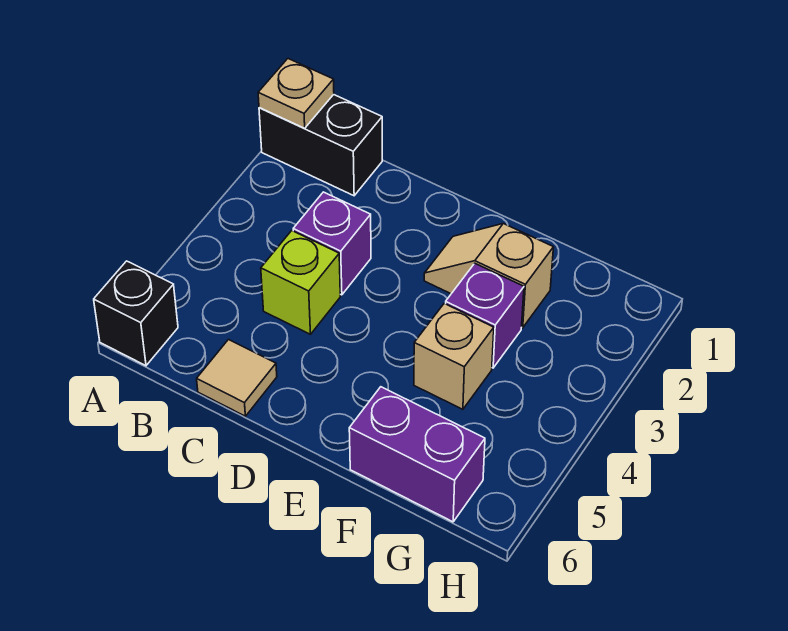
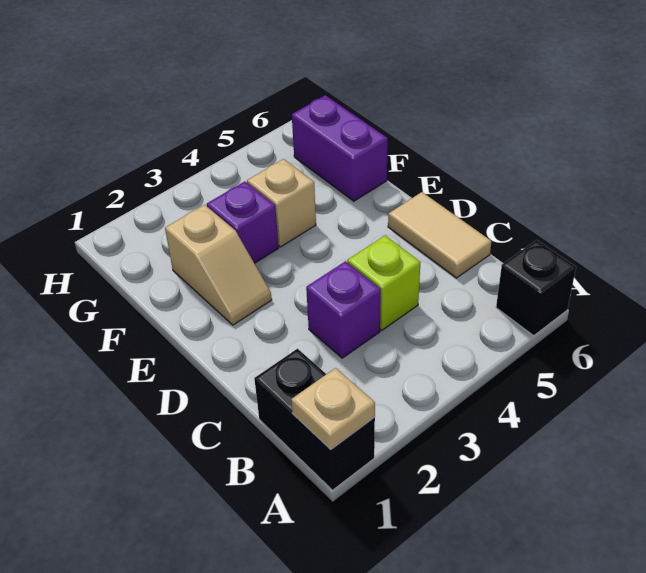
tan tile C6 level 1 -> tan tile C6:D6 level 1

